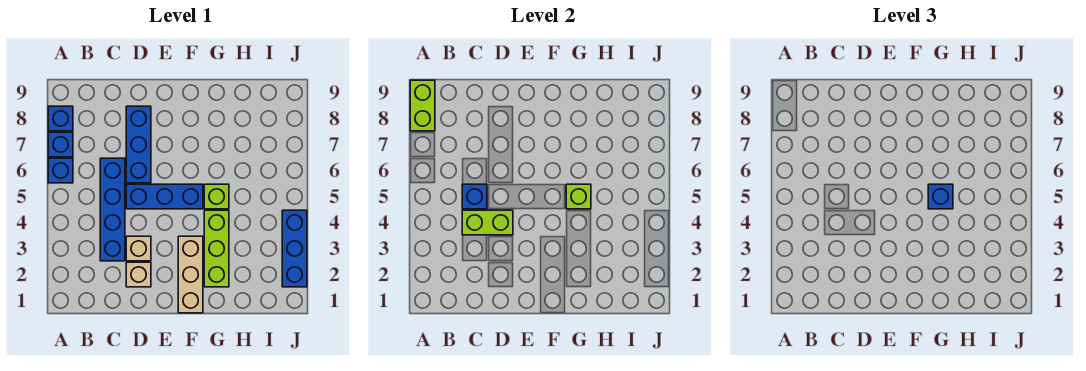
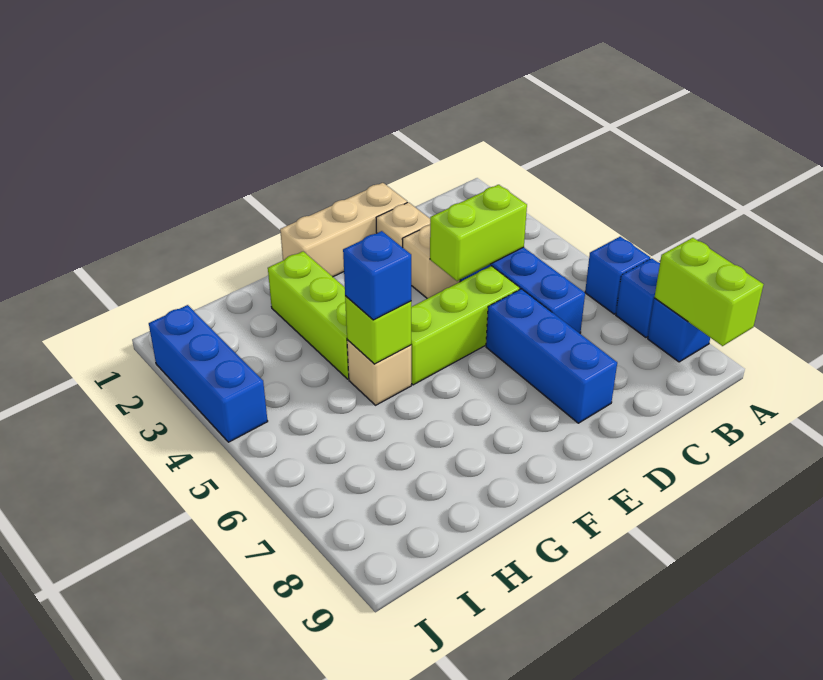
blue brick C5 level 2 -> none
blue brick D5:F5 level 1 -> lime brick D5:F5 level 1
tan brick F1:F3 level 1 -> tan brick D1:F1 level 1
lime brick G5 level 1 -> tan brick G5 level 1

